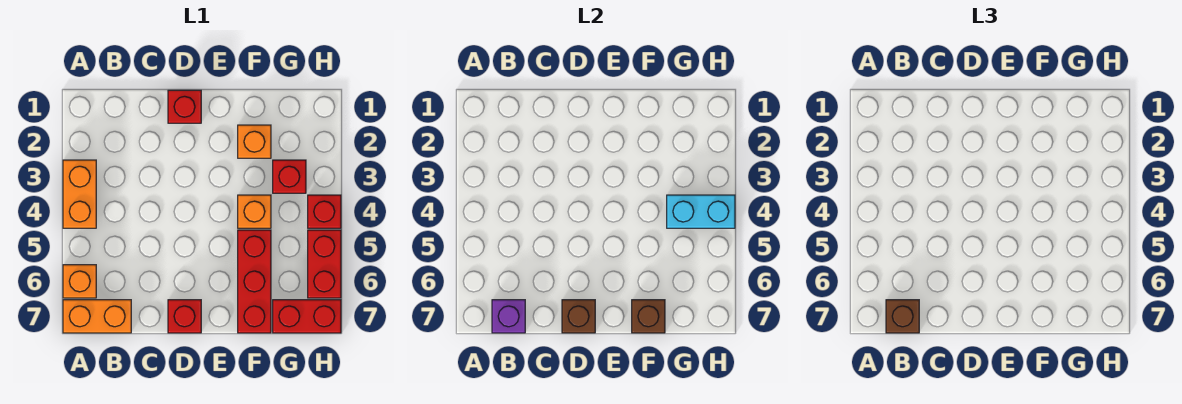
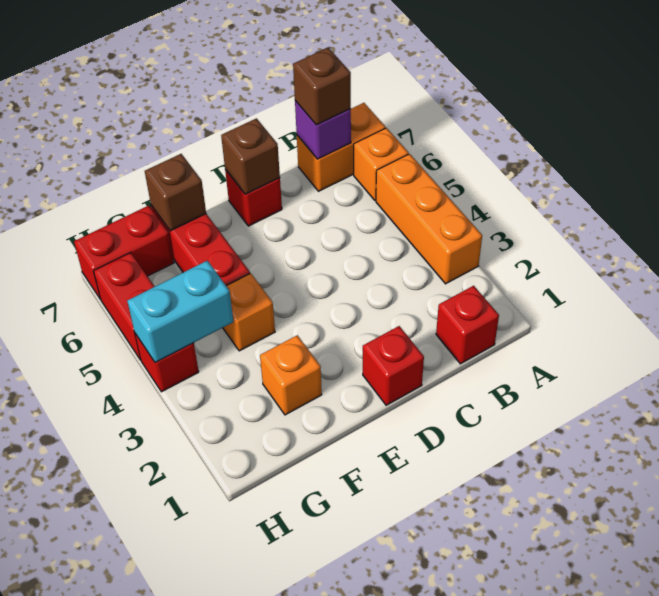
orange brick A3:A4 level 1 -> orange brick A3:A5 level 1
red brick G3 level 1 -> red brick B1 level 1

